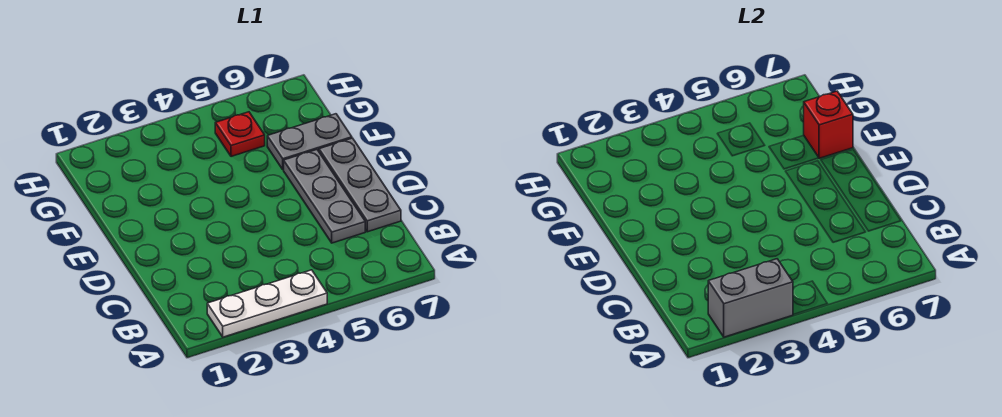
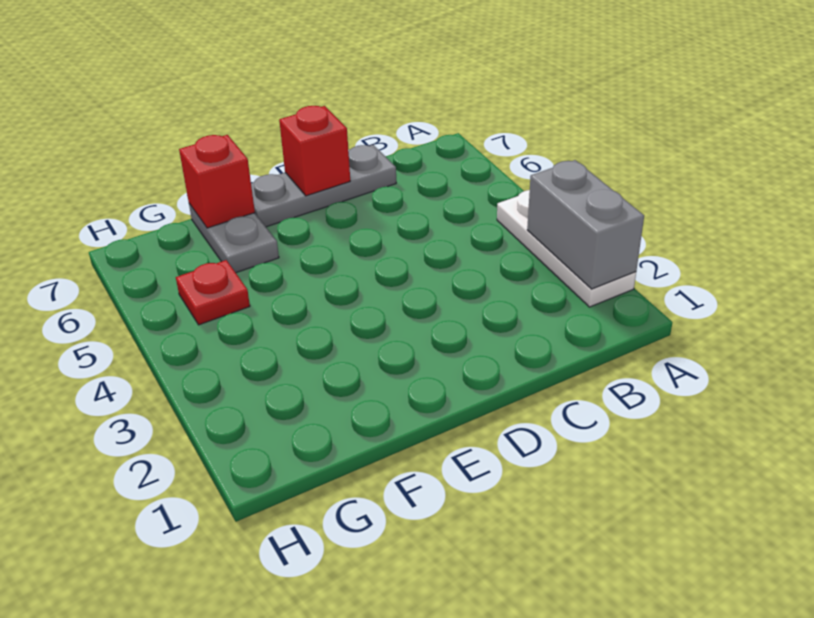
grey plate C6:E6 level 1 -> none
none -> red brick D7 level 2

